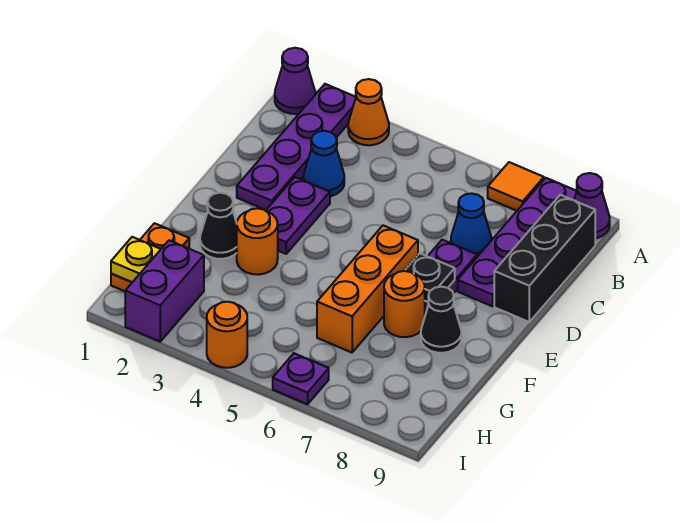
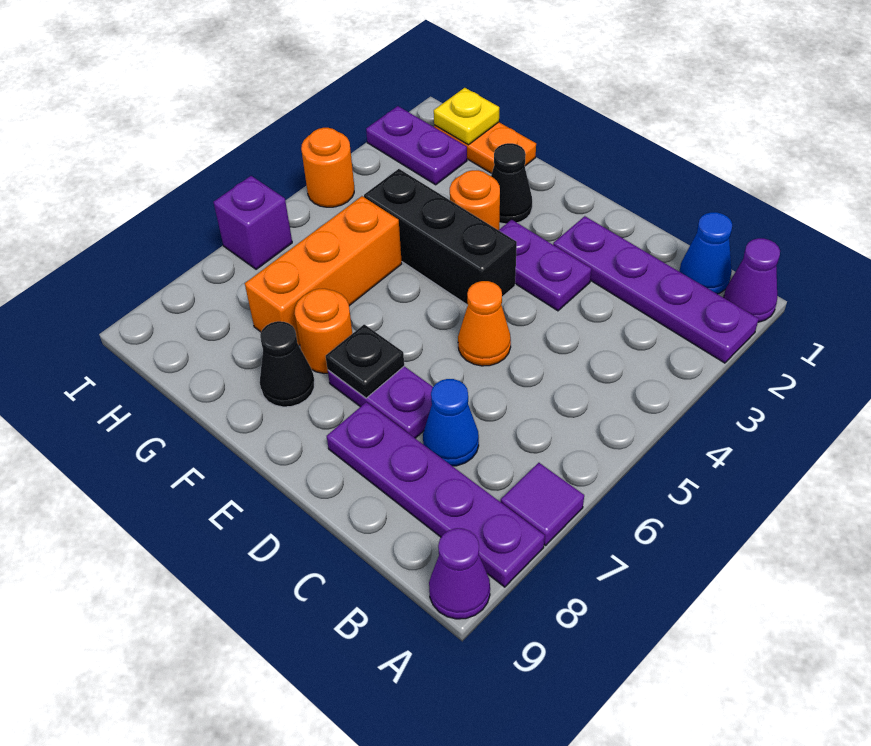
orange cone A3 level 1 -> orange cone D5 level 1
orange tile A7 level 1 -> purple tile A7 level 1
black brick B9:D9 level 1 -> black brick E4:G4 level 1
blue cone C3 level 1 -> blue cone B1 level 1
orange brick E6:G6 level 1 -> orange brick G5:G7 level 1
purple brick H2:I2 level 1 -> purple plate H2:I2 level 1
purple plate I6 level 1 -> purple brick I6 level 1

